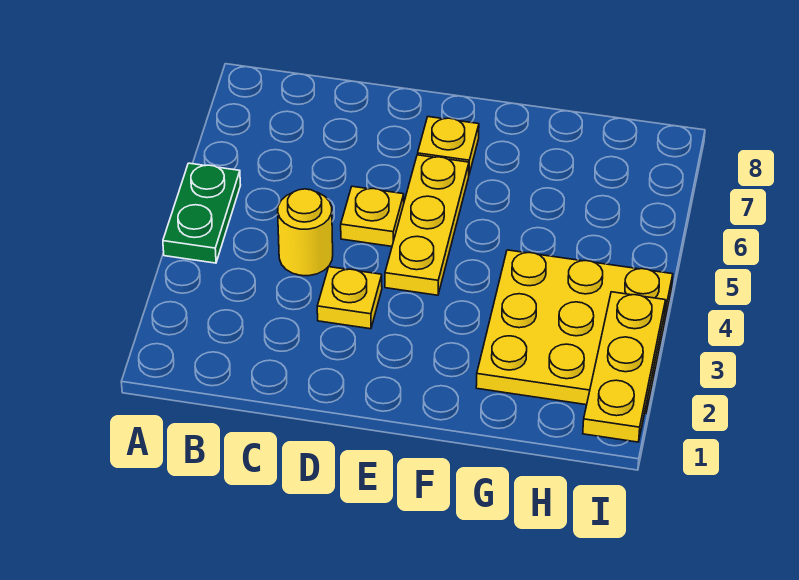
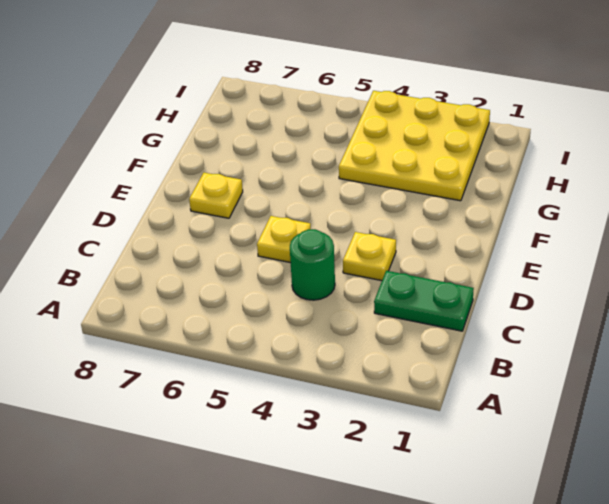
green plate A4:A5 level 1 -> green plate C1:C2 level 1
yellow round brick C4 level 1 -> green round brick C4 level 1
yellow plate E4:E6 level 1 -> none
yellow plate I1:I3 level 2 -> none

